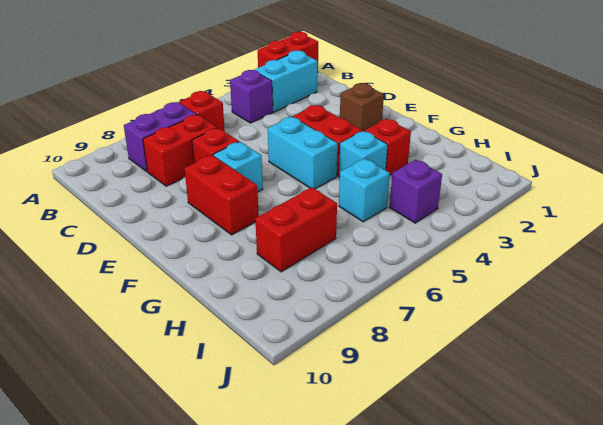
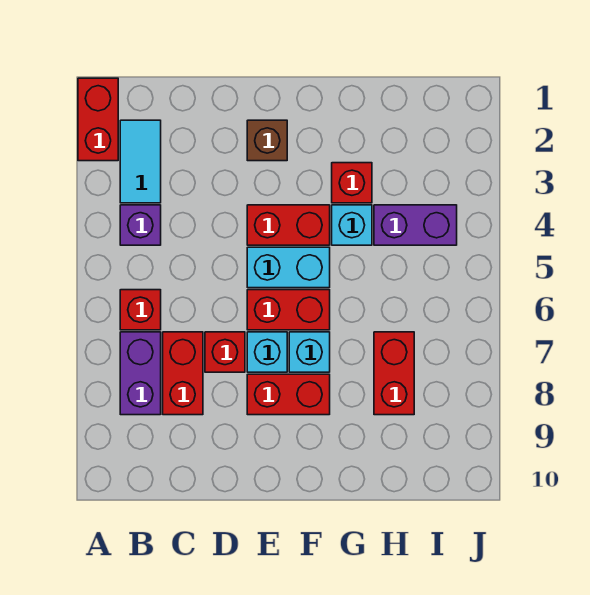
cyan brick B2:B3 level 1 -> cyan tile B2:B3 level 1
none -> red brick E6:F6 level 1
cyan brick H5 level 1 -> cyan brick F7 level 1
purple brick I4 level 1 -> purple brick H4:I4 level 1

